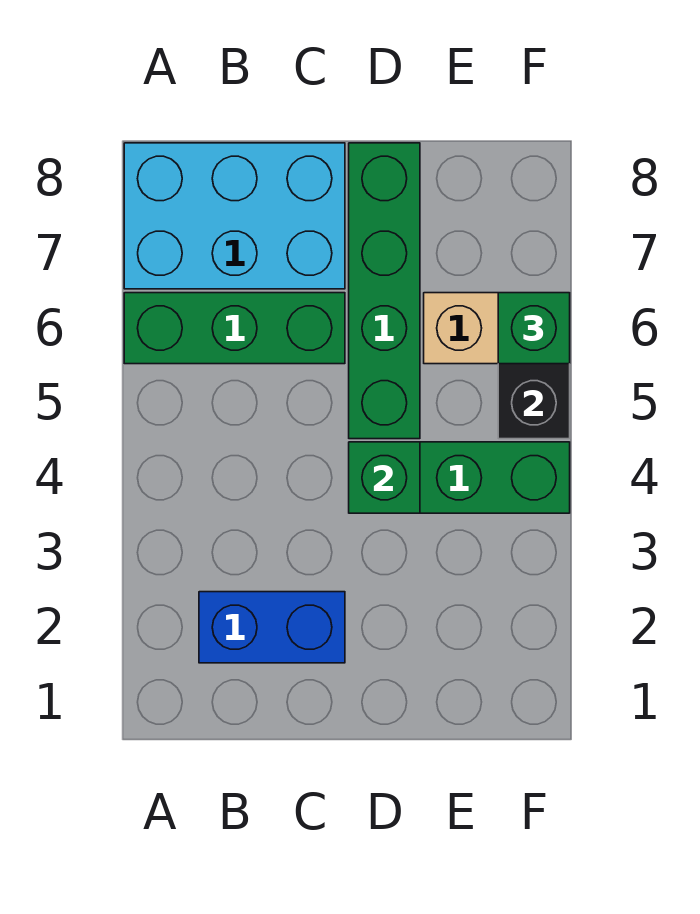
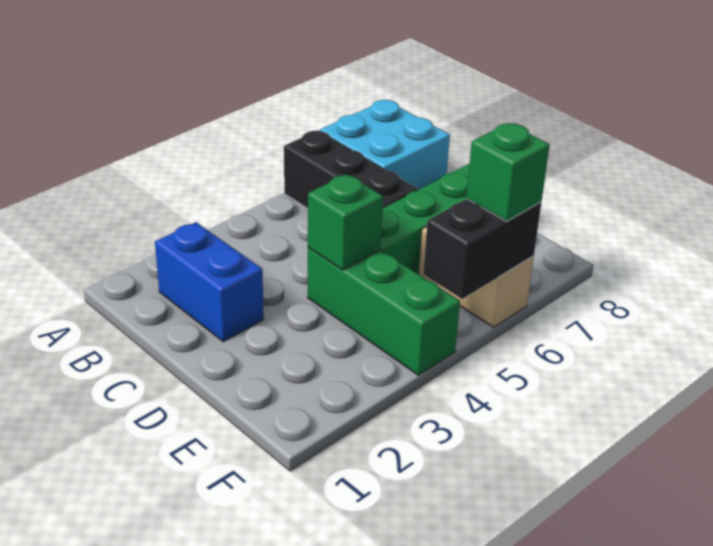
green brick A6:C6 level 1 -> black brick A6:C6 level 1
cyan brick A7:C8 level 1 -> cyan brick A7:B8 level 1

